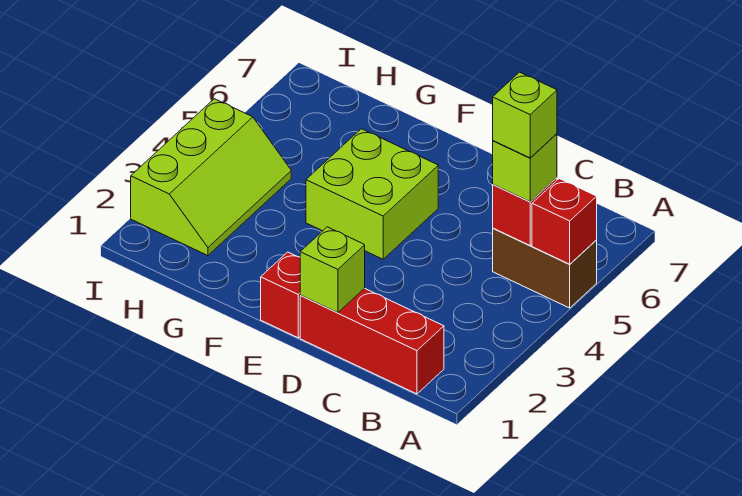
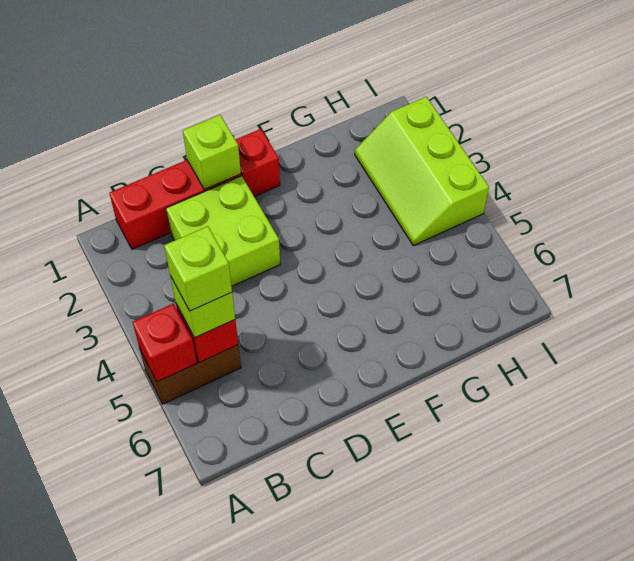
lime brick E4:F5 level 1 -> lime brick C2:D3 level 1

